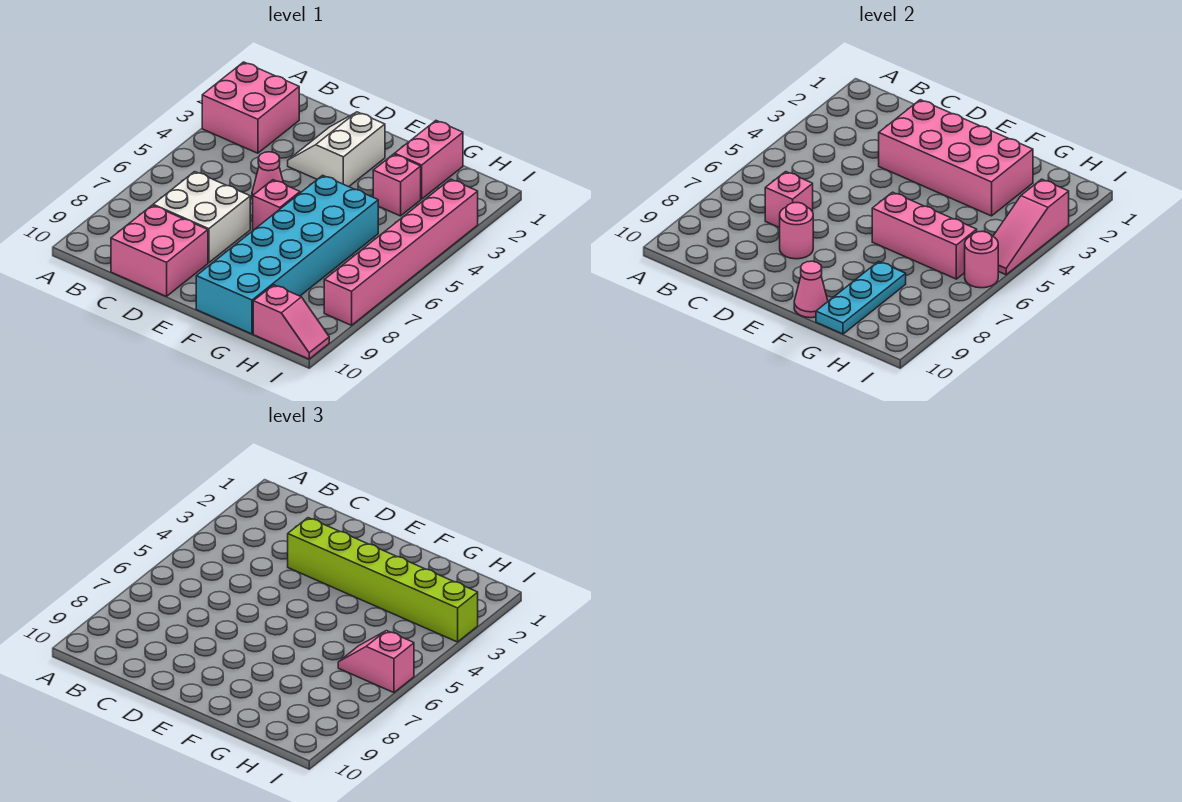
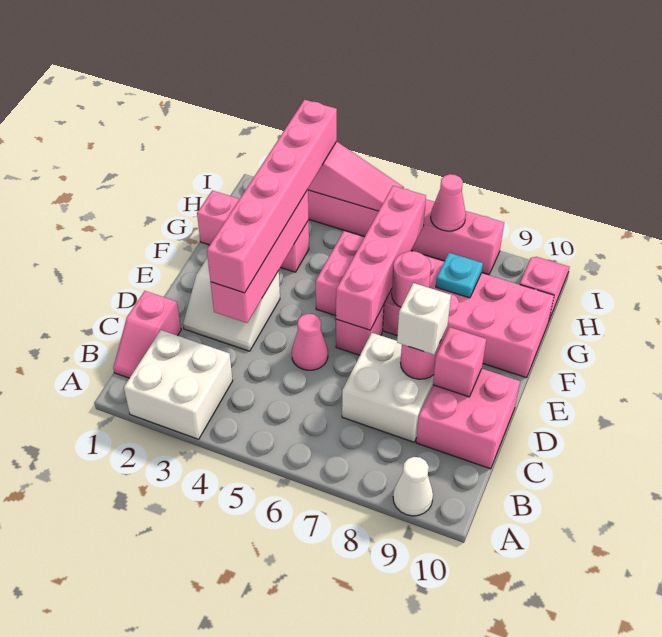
pink brick A2:B3 level 1 -> white brick A2:B3 level 1
none -> white cone A9 level 1
pink brick C7 level 2 -> pink brick D9 level 2
pink brick D2:G3 level 2 -> pink brick D3:G3 level 2
lime brick D3:I3 level 3 -> pink brick D3:I3 level 3
none -> white brick D8 level 3
cyan brick F5:G10 level 1 -> pink brick F5:G10 level 1
pink brick F6:H6 level 2 -> pink brick E6:H6 level 2
pink cone F10 level 2 -> pink cone I7 level 2
cyan plate G8:G10 level 2 -> cyan plate G8 level 2
pink slope H6:I6 level 3 top I -> pink slope B1:C1 level 1 top C
pink round brick I6 level 2 -> pink round brick F7 level 2

